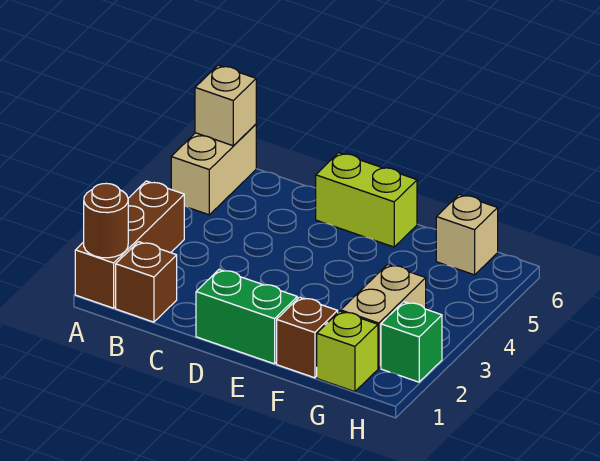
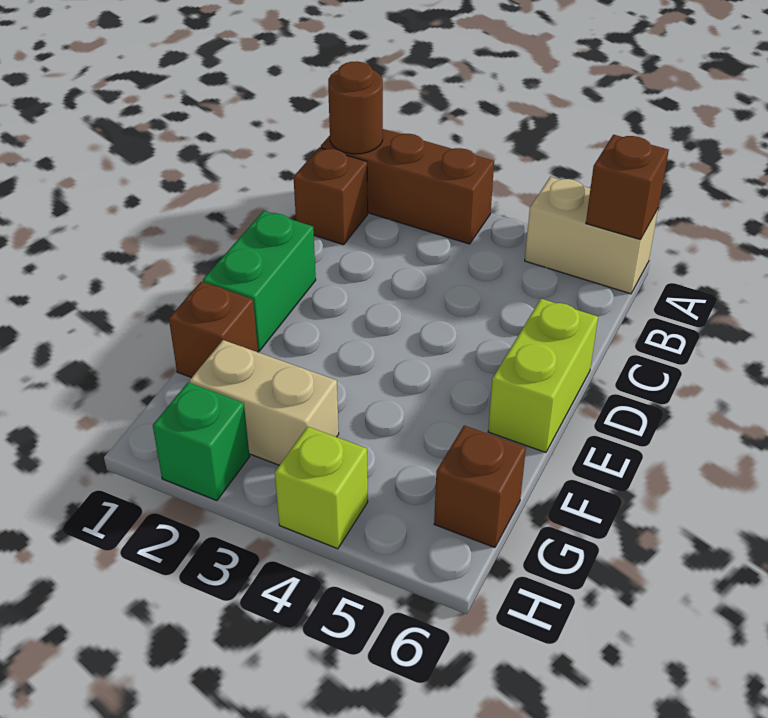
tan brick A6 level 2 -> brown brick A6 level 2
lime brick G1 level 1 -> lime brick H4 level 1
tan brick G6 level 1 -> brown brick G6 level 1

